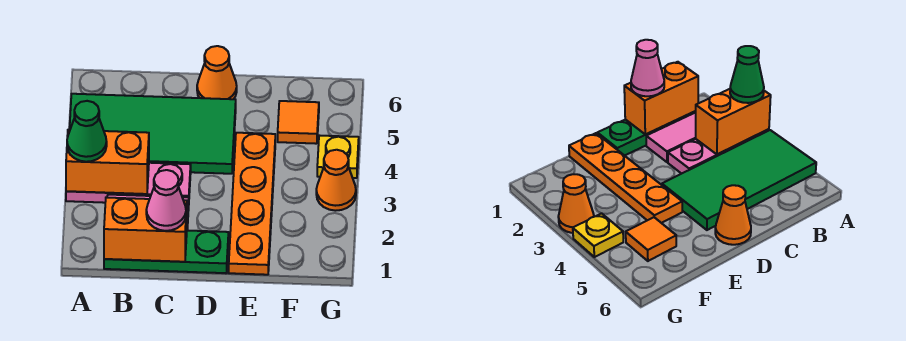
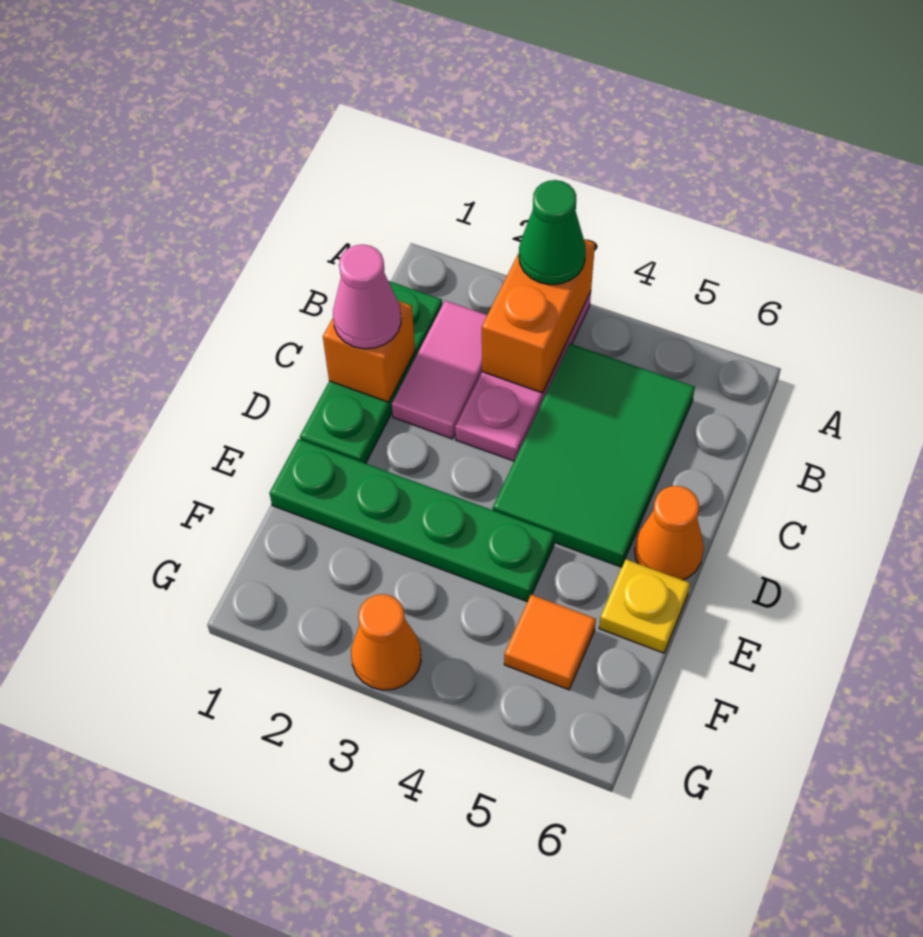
green tile A4:D5 level 1 -> green tile B4:D5 level 1
orange brick B1:C1 level 2 -> orange brick C1 level 2
orange plate E1:E4 level 1 -> green plate E1:E4 level 1
yellow plate G4 level 1 -> yellow plate E6 level 1

